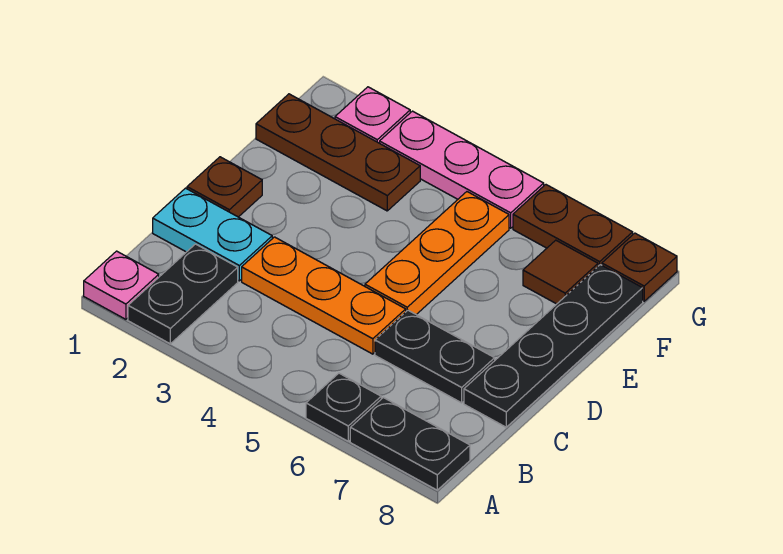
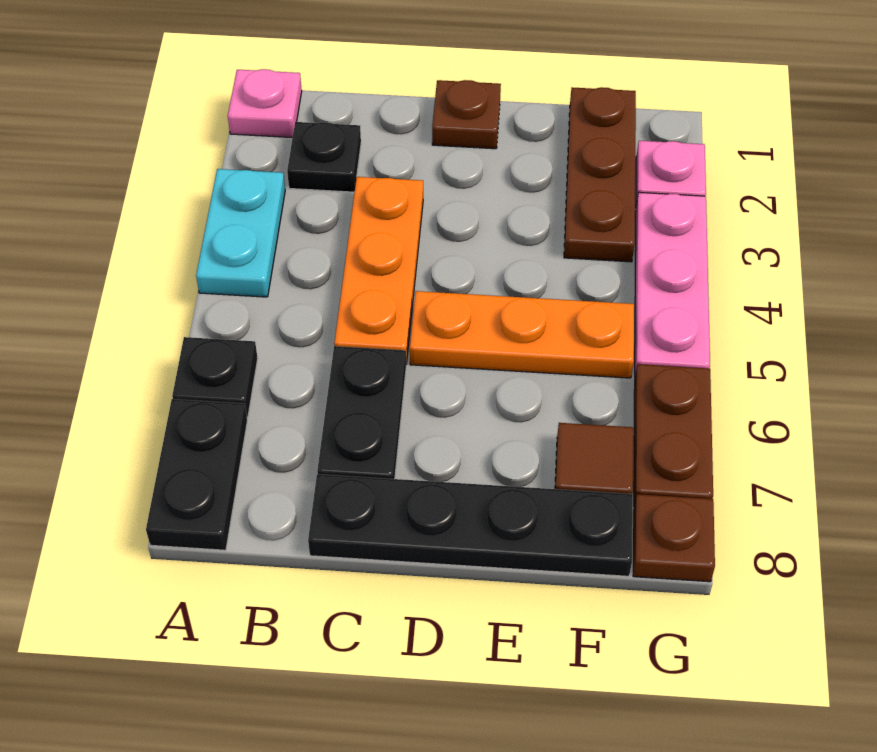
black plate A2:B2 level 1 -> black plate B2 level 1
cyan plate C1:C2 level 1 -> cyan plate A3:A4 level 1

